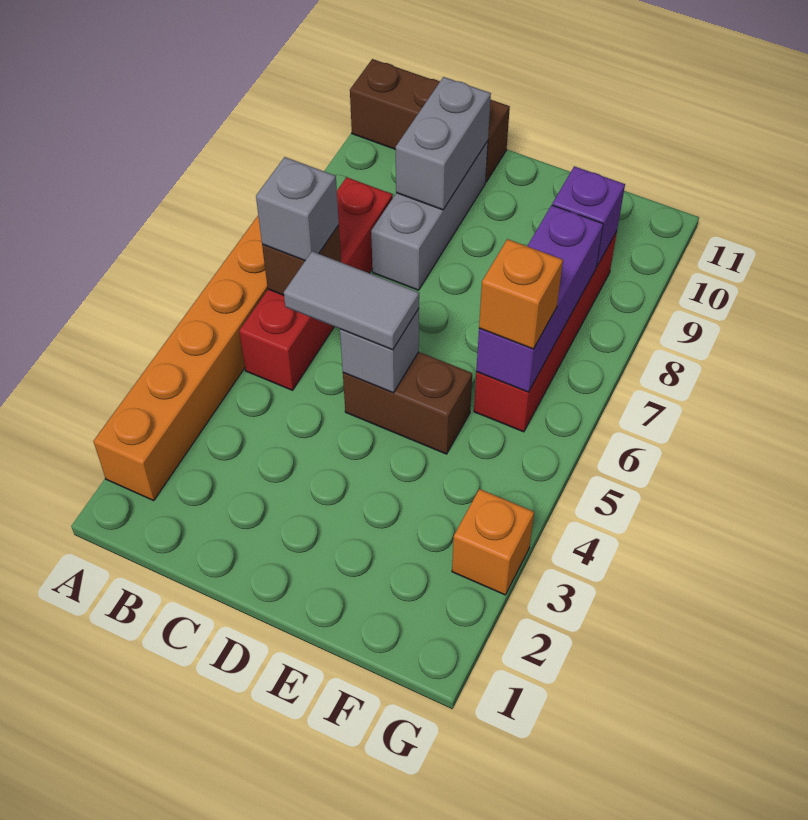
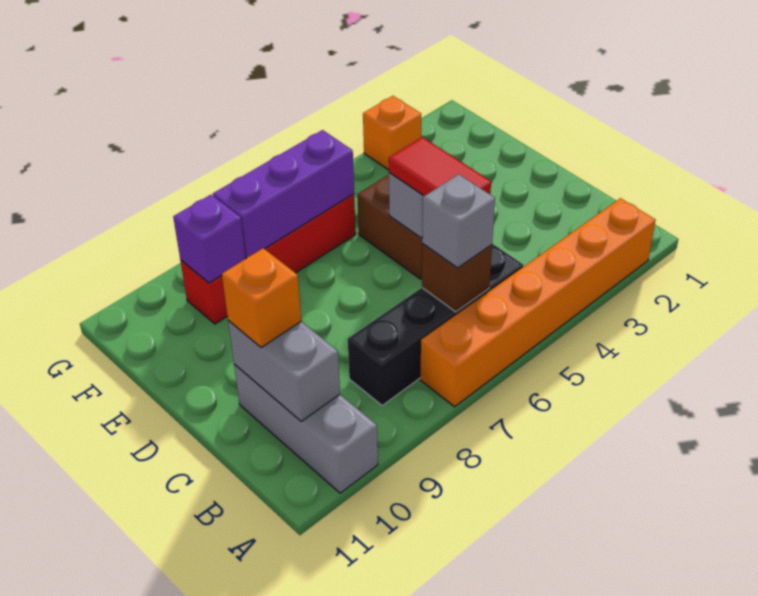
brown brick A11:C11 level 1 -> none
red brick B5:B8 level 1 -> black brick B5:B8 level 1
grey tile C5:D5 level 3 -> red tile C5:D5 level 3
grey brick C8:C10 level 1 -> grey brick A10:C10 level 1
grey brick C9:C10 level 2 -> grey brick B10:C10 level 2
orange brick F6 level 3 -> orange brick C10 level 3

